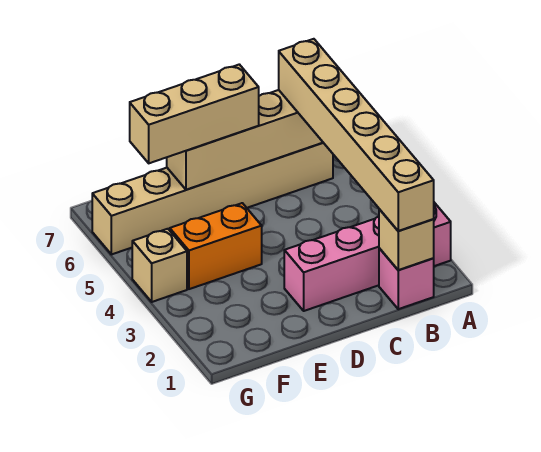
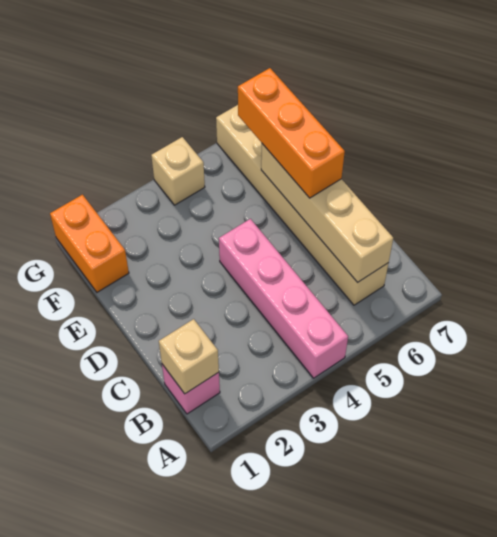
pink brick A2:D2 level 1 -> pink brick A4:D4 level 1
tan brick B1:B6 level 3 -> none
tan brick D6:F6 level 3 -> orange brick D6:F6 level 3
orange brick E4:F4 level 1 -> orange brick F1:G1 level 1

